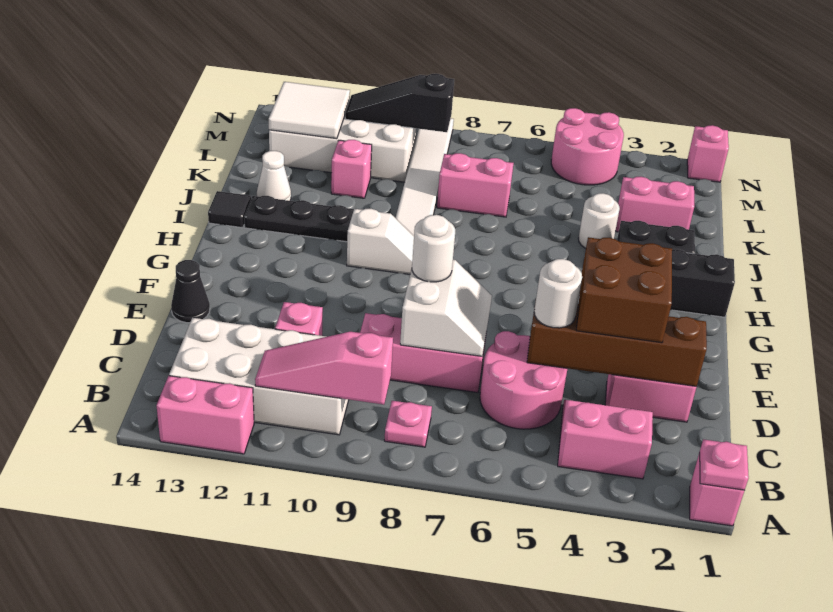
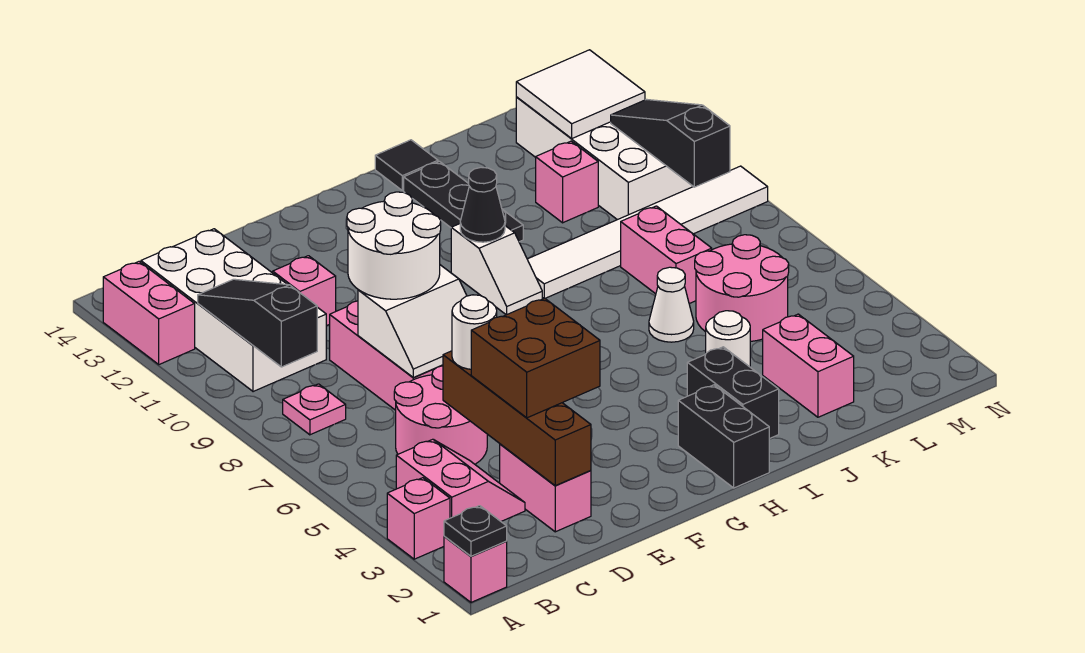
pink plate A1 level 2 -> black plate A1 level 2
pink slope B9:B11 level 2 top 9 -> black slope B9:B11 level 2 top 9
white round brick E8 level 3 -> white round brick D8:E9 level 3
black cone E14 level 1 -> black cone H10 level 2
white cone J13 level 1 -> white cone J6 level 1
pink round brick M4:N5 level 1 -> pink round brick K5:L6 level 1
pink brick N1 level 1 -> pink brick A3 level 1

